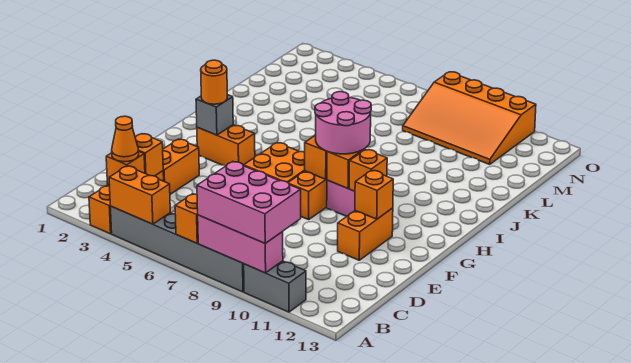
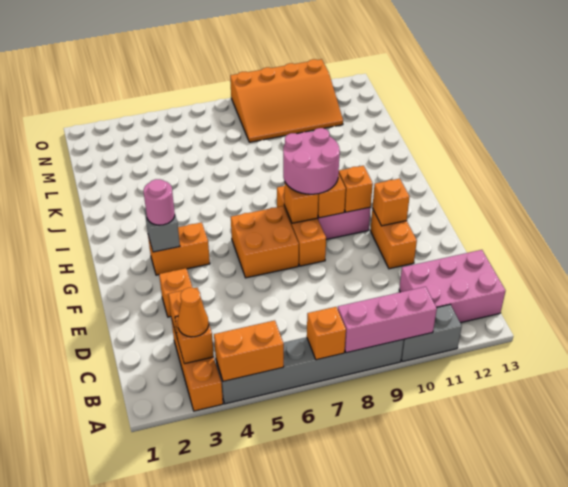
pink brick A8:B10 level 3 -> pink brick B11:C13 level 1
orange brick D3:E3 level 1 -> orange brick E3 level 1
orange round brick G3 level 3 -> pink round brick G3 level 3

